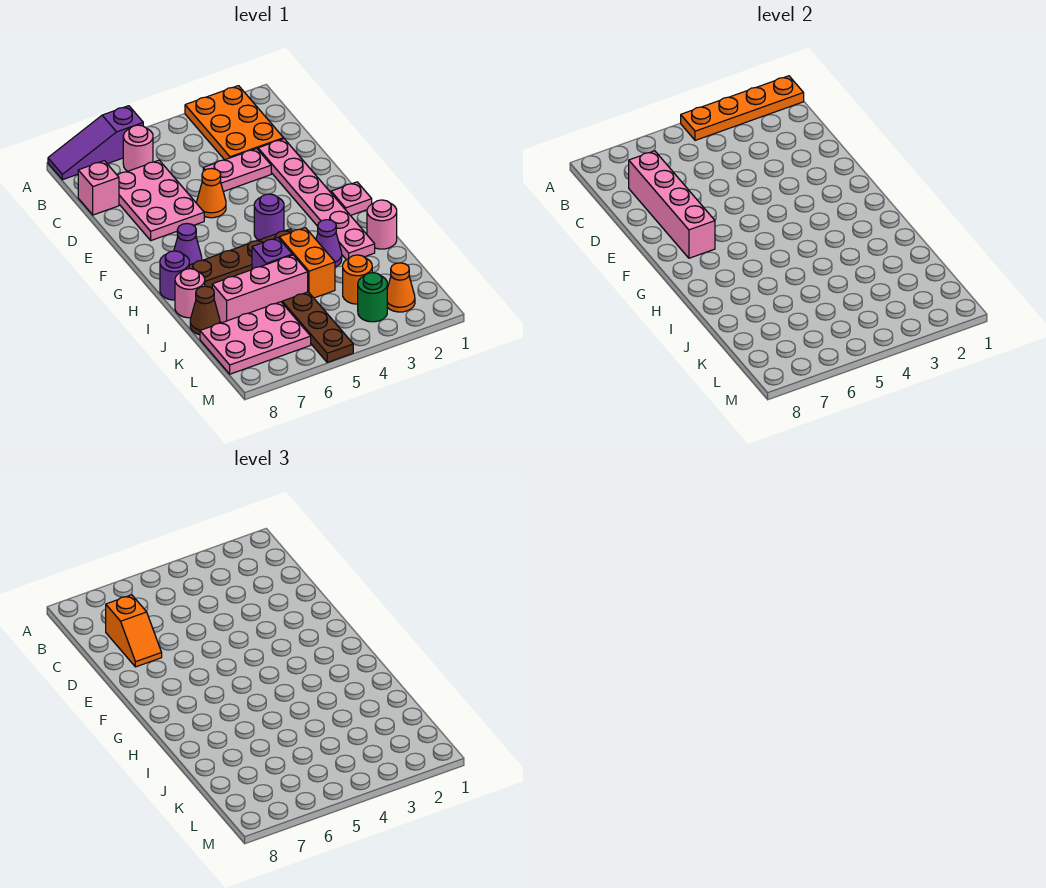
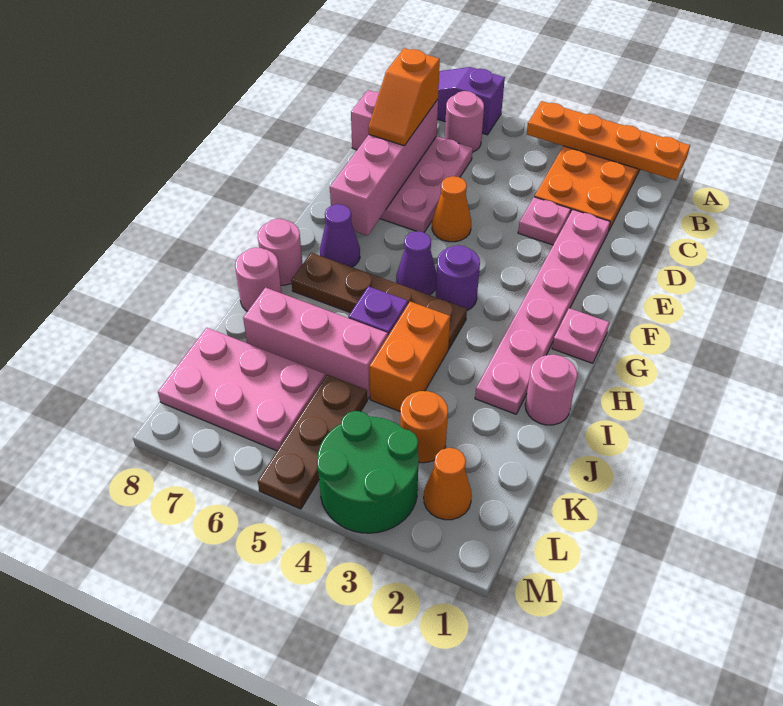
pink plate D3:D4 level 1 -> pink plate D3 level 1
purple round brick H8 level 1 -> pink round brick H8 level 1
purple cone I3 level 1 -> purple cone G5 level 1
brown cone J8 level 1 -> none
green round brick L3 level 1 -> green round brick L3:M4 level 1

